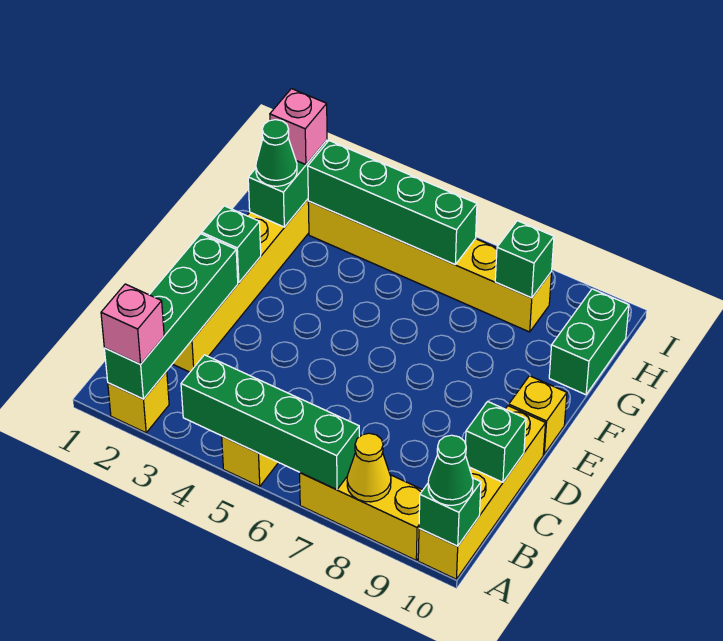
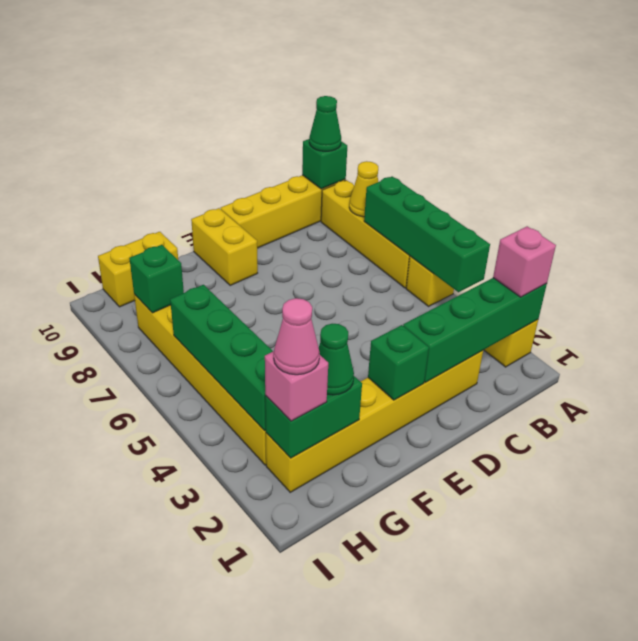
yellow brick A7:A9 level 1 -> yellow brick A6:A9 level 1
green brick C10 level 2 -> none
yellow brick E10 level 1 -> yellow brick E9:E10 level 1
green brick G10:H10 level 1 -> yellow brick G10:H10 level 1
none -> pink cone H2 level 4

